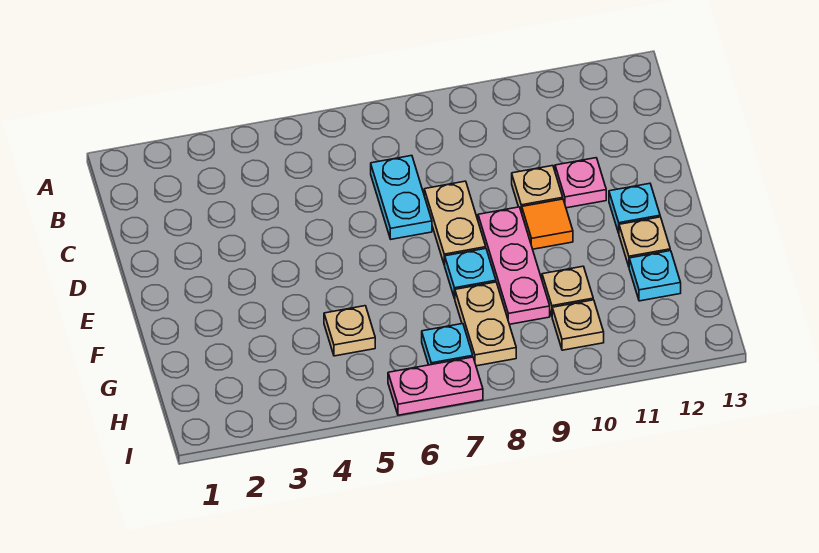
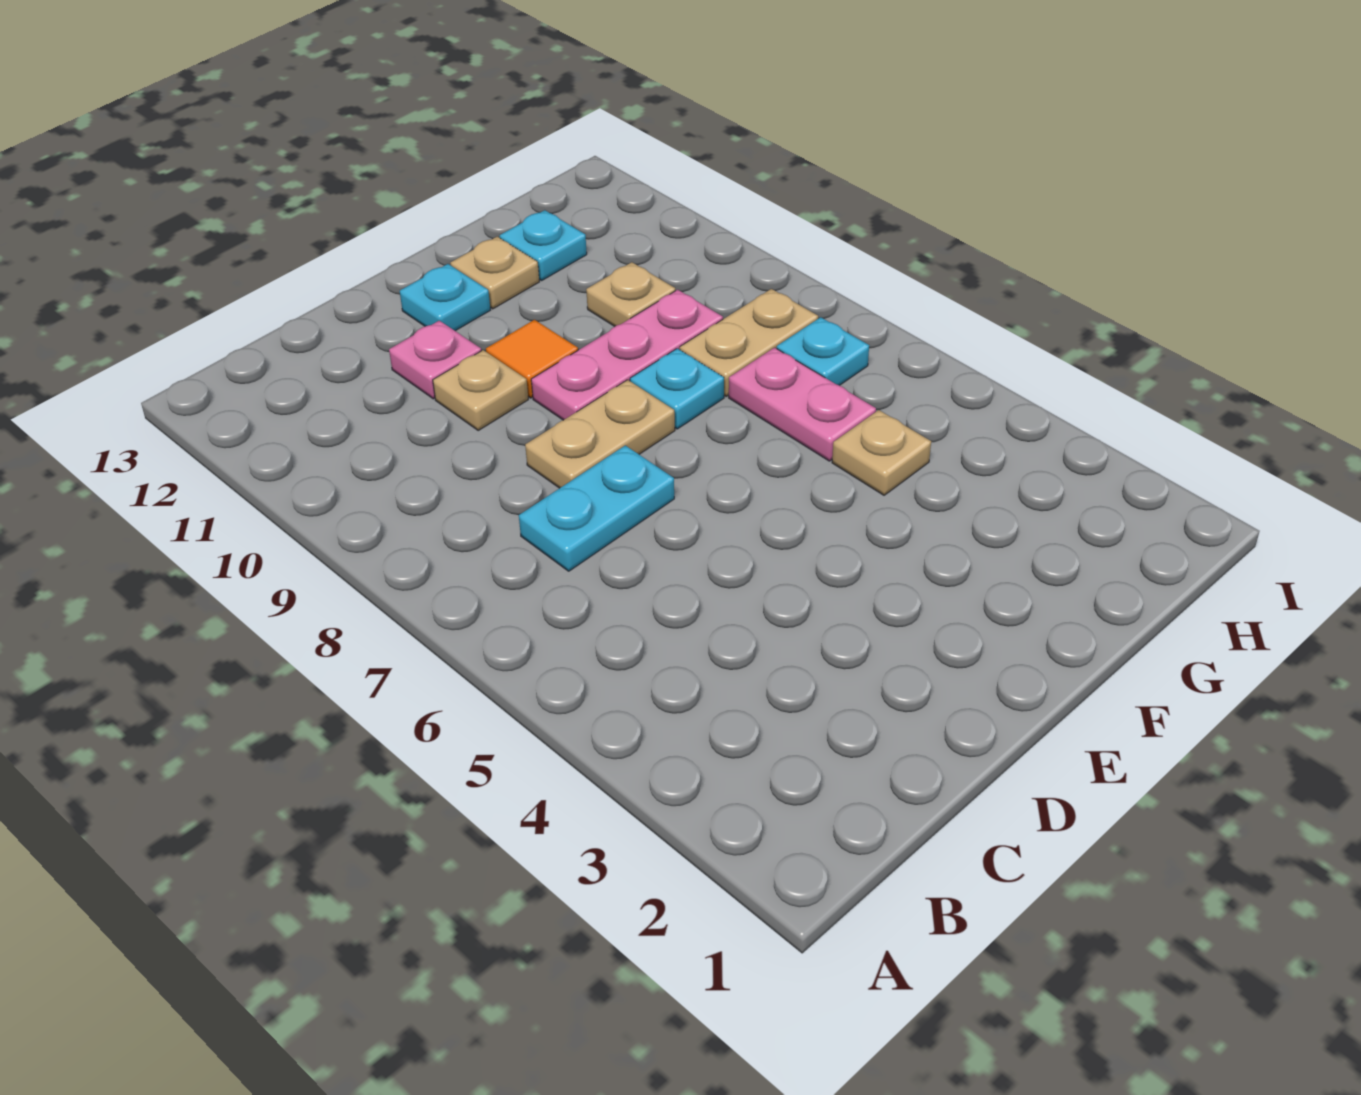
tan plate H10 level 1 -> none
pink plate I6:I7 level 1 -> pink plate G6:G7 level 1

